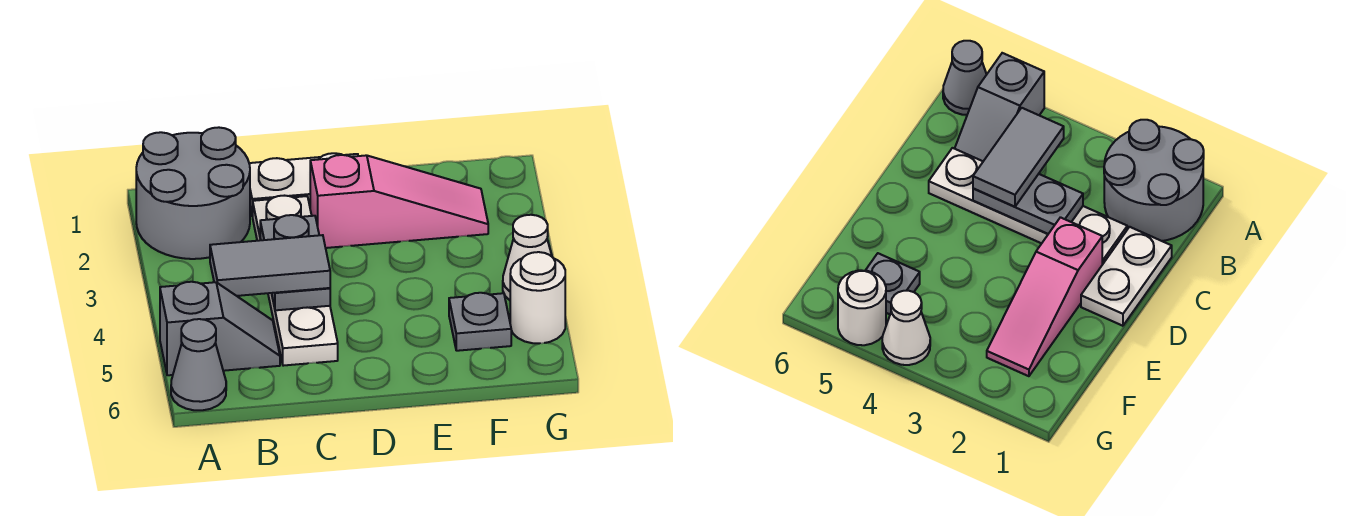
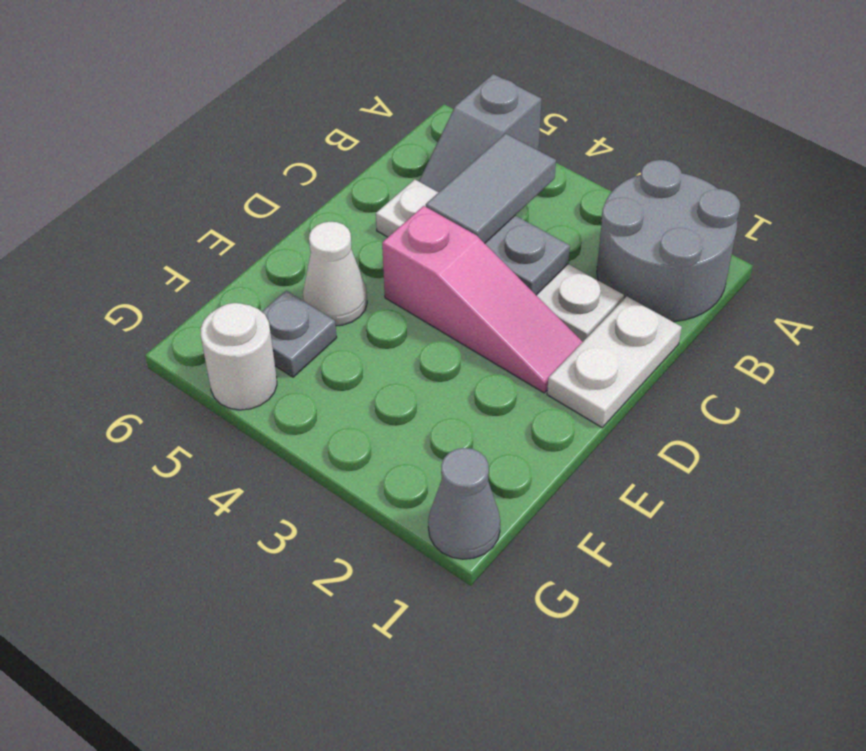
grey cone A6 level 1 -> grey cone G1 level 1
pink slope D2:F2 level 1 top D -> pink slope D2:D4 level 1 top 4
white cone G4 level 1 -> white cone E5 level 1

